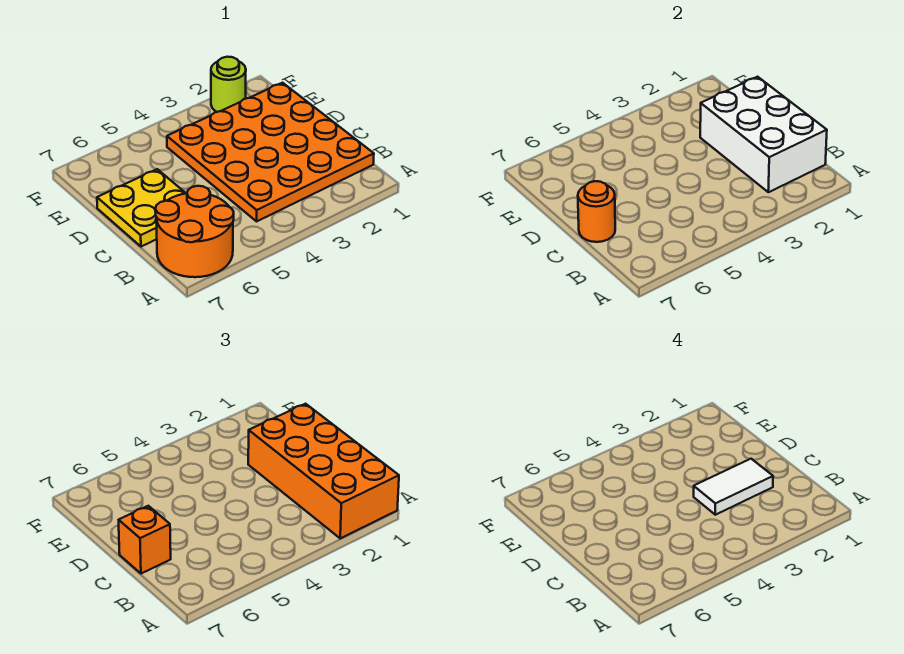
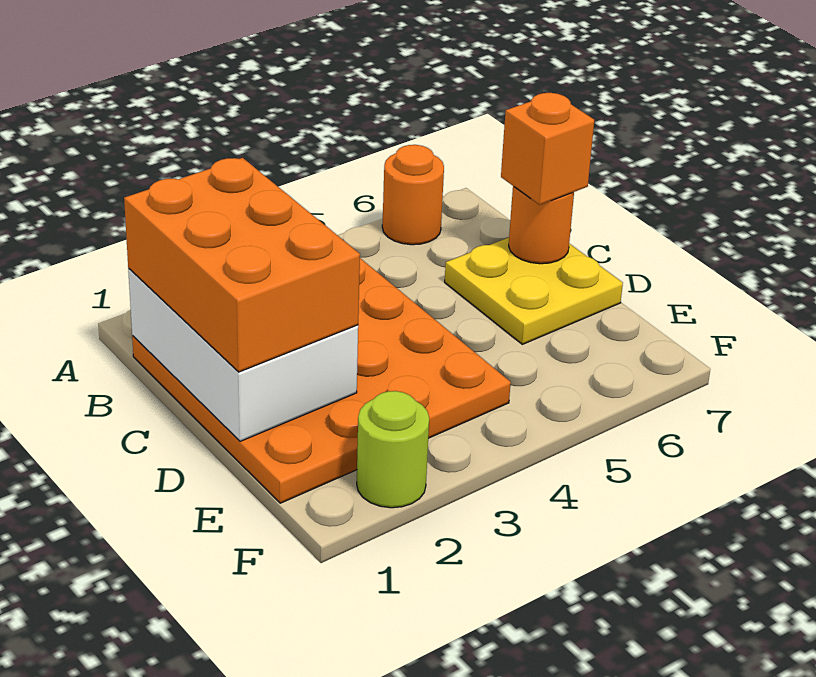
orange brick A1:D2 level 3 -> orange brick B1:D2 level 3
orange round brick A6:B7 level 1 -> orange round brick A6 level 1
white tile C2:C3 level 4 -> none

